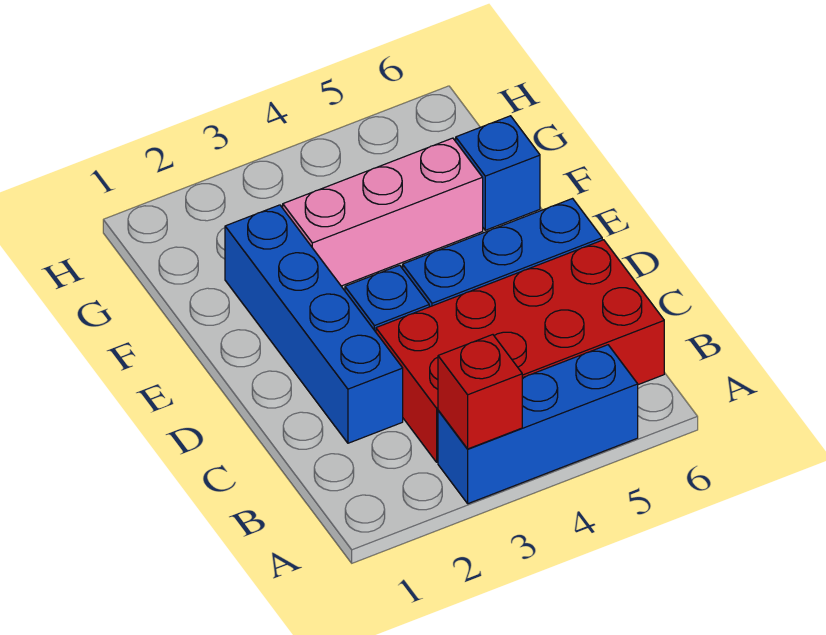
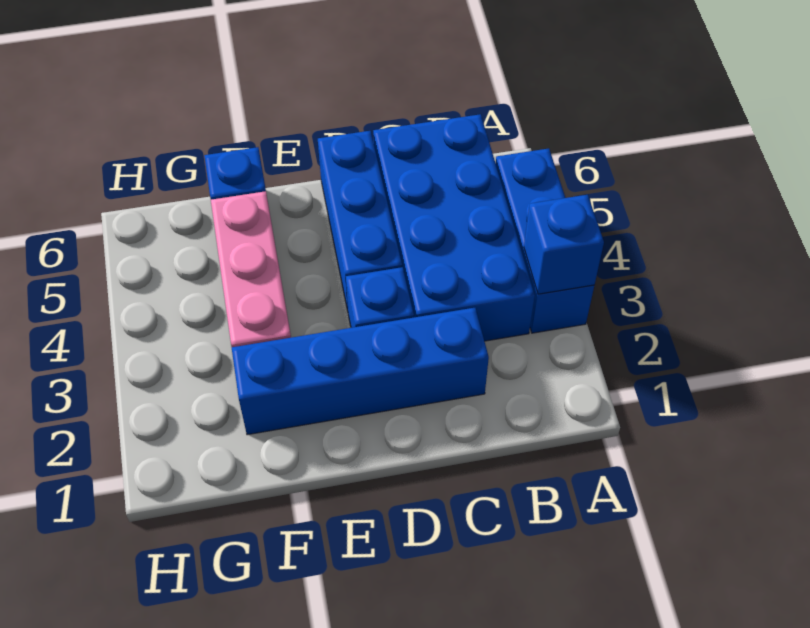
red brick A3 level 2 -> blue brick A3 level 2
red brick B3:C6 level 1 -> blue brick B3:C6 level 1

